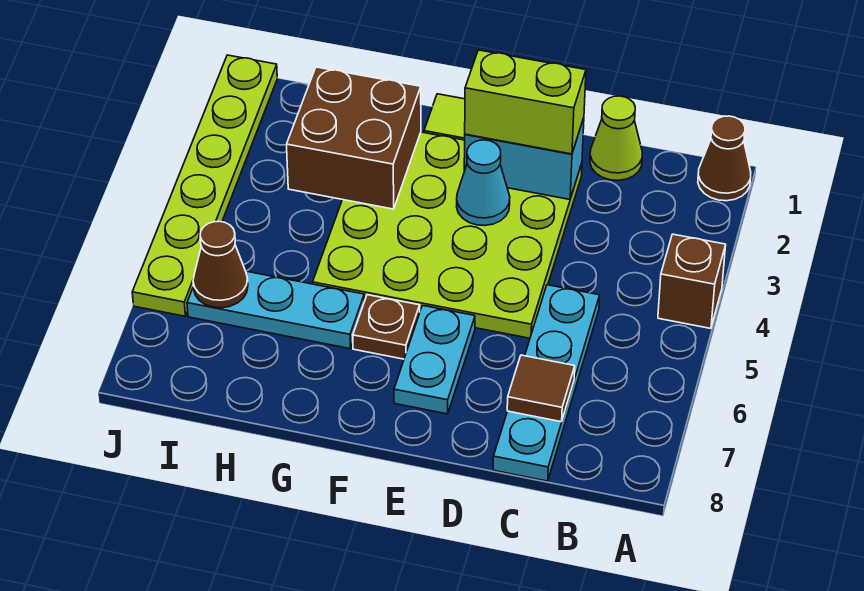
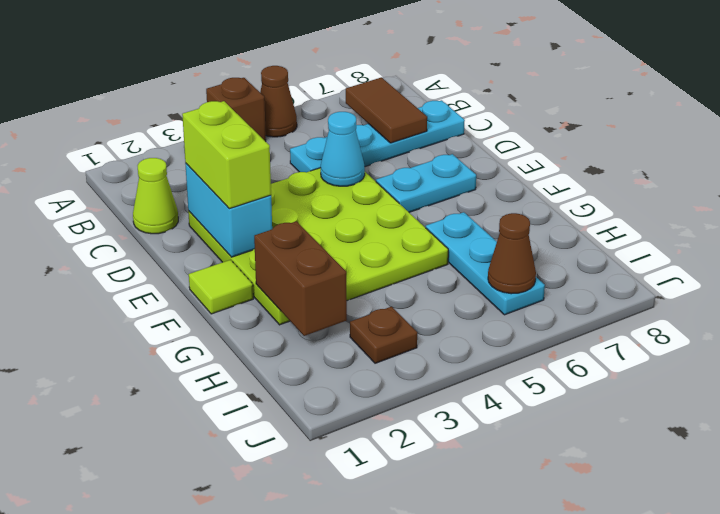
brown cone A1 level 1 -> brown cone A5 level 1
brown tile C7 level 2 -> brown tile B7:C7 level 2
cyan cone E3 level 2 -> cyan cone D5 level 2
brown plate F6 level 1 -> brown plate I3 level 1
brown brick G2:H3 level 2 -> brown brick G2:H2 level 2
lime plate J1:J6 level 1 -> none

